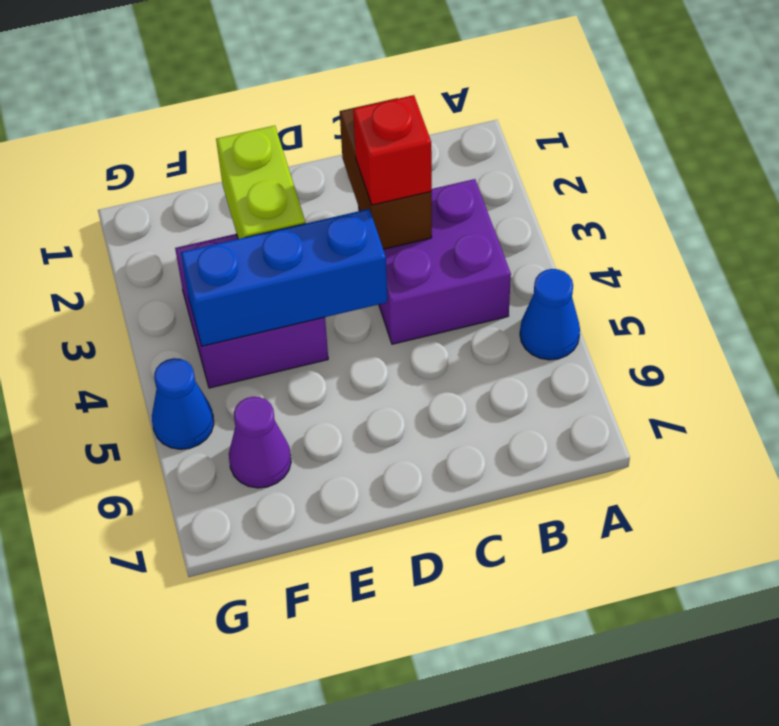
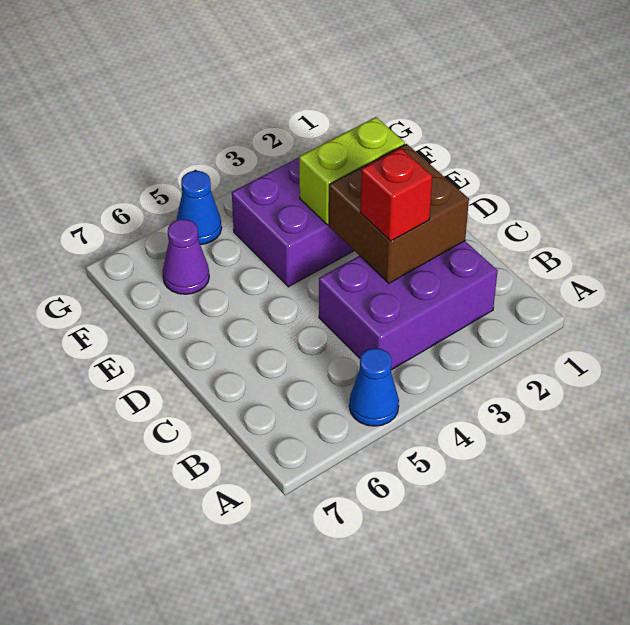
purple brick B3:C4 level 1 -> purple brick B2:C4 level 1
brown brick C2:C3 level 2 -> brown brick C2:D3 level 2
blue brick D4:F4 level 2 -> none

